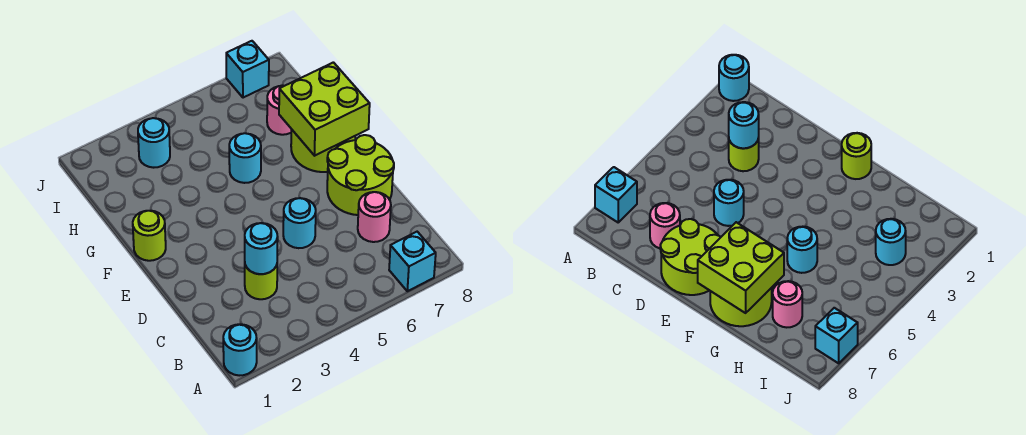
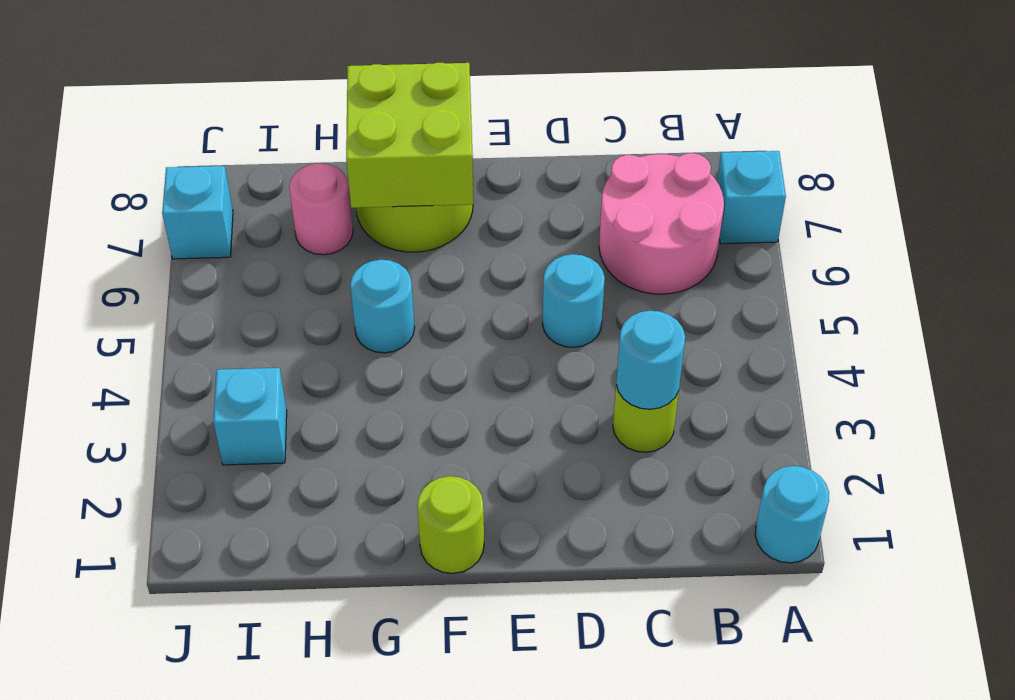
pink round brick C7 level 1 -> pink round brick B6:C7 level 1
lime round brick D7:E8 level 1 -> none
cyan round brick I3 level 1 -> cyan brick I3 level 1

